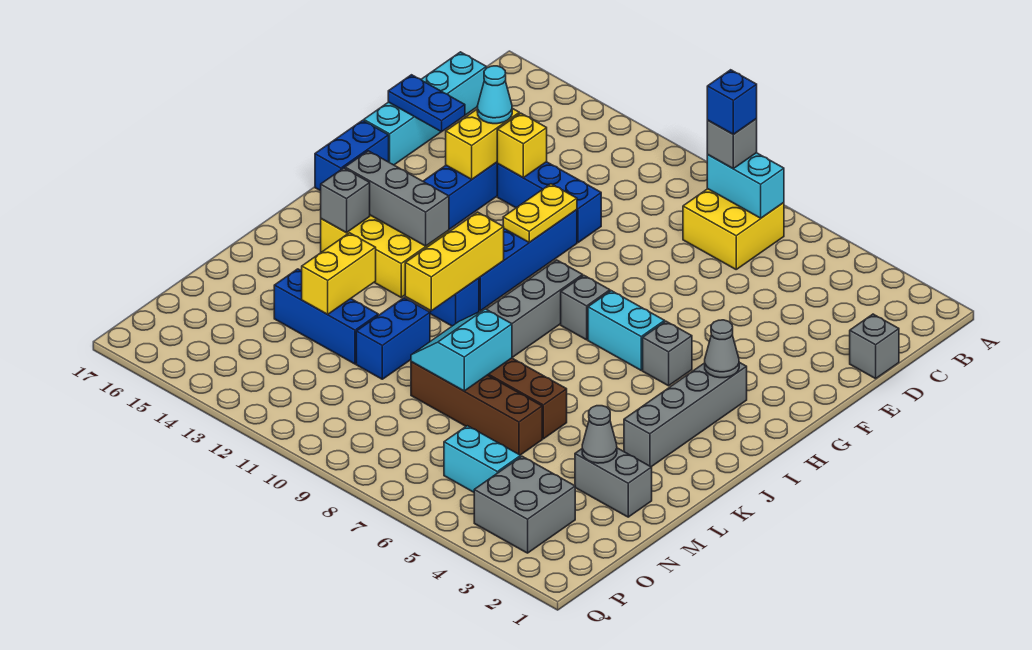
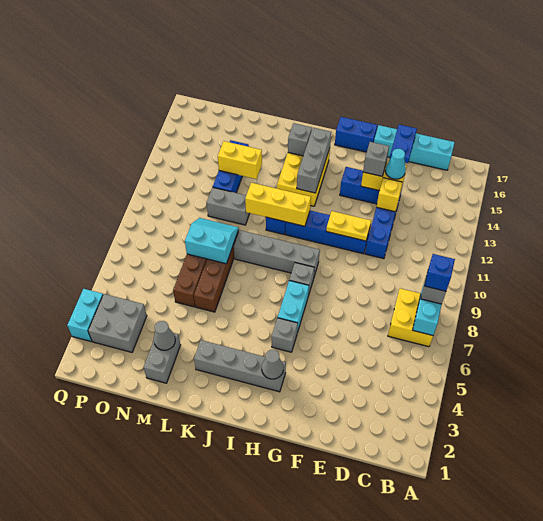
grey brick D1 level 1 -> grey brick F14 level 3
blue brick L11:M11 level 1 -> grey brick L11:M11 level 1
cyan brick O5:O6 level 1 -> cyan brick Q3:Q4 level 1

